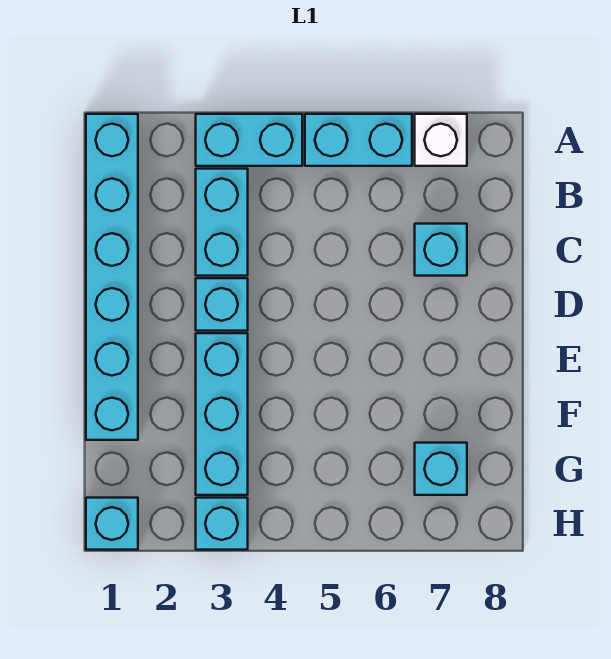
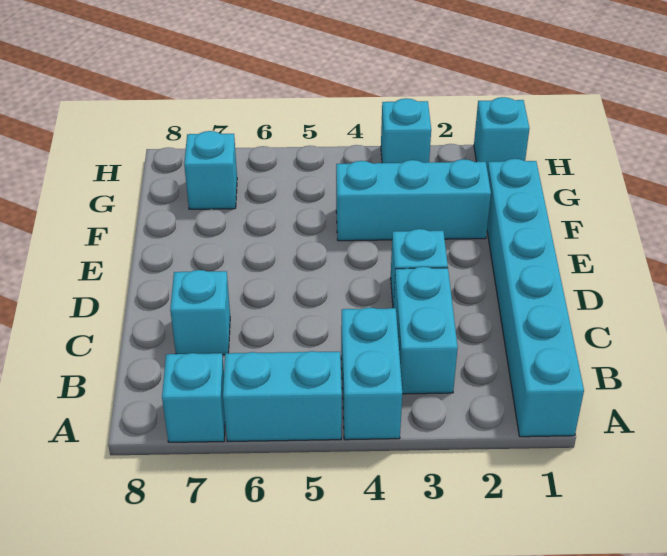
cyan brick A3:A4 level 1 -> cyan brick A4:B4 level 1
white brick A7 level 1 -> cyan brick A7 level 1
cyan brick E3:G3 level 1 -> cyan brick F2:F4 level 1

